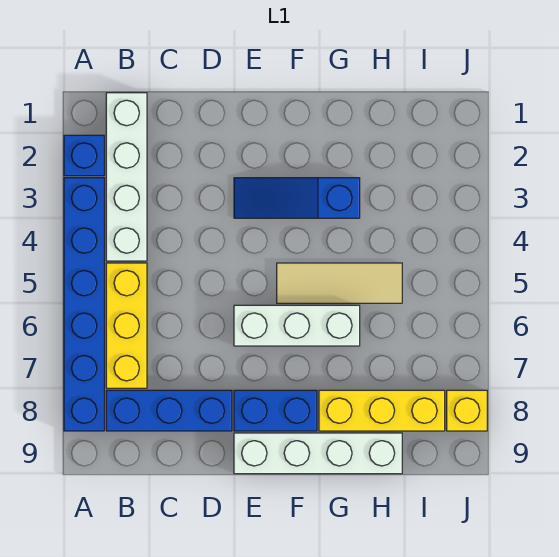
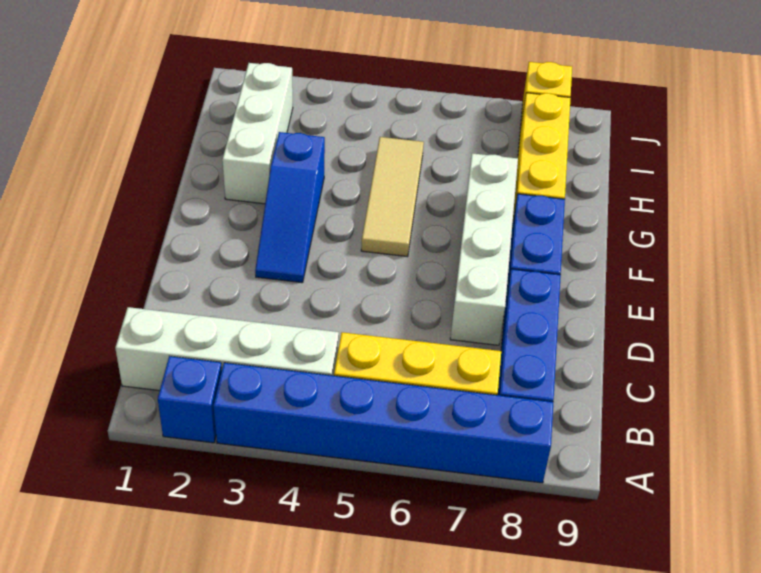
white brick E6:G6 level 1 -> white brick G2:I2 level 1
white brick E9:H9 level 1 -> white brick D7:G7 level 1

